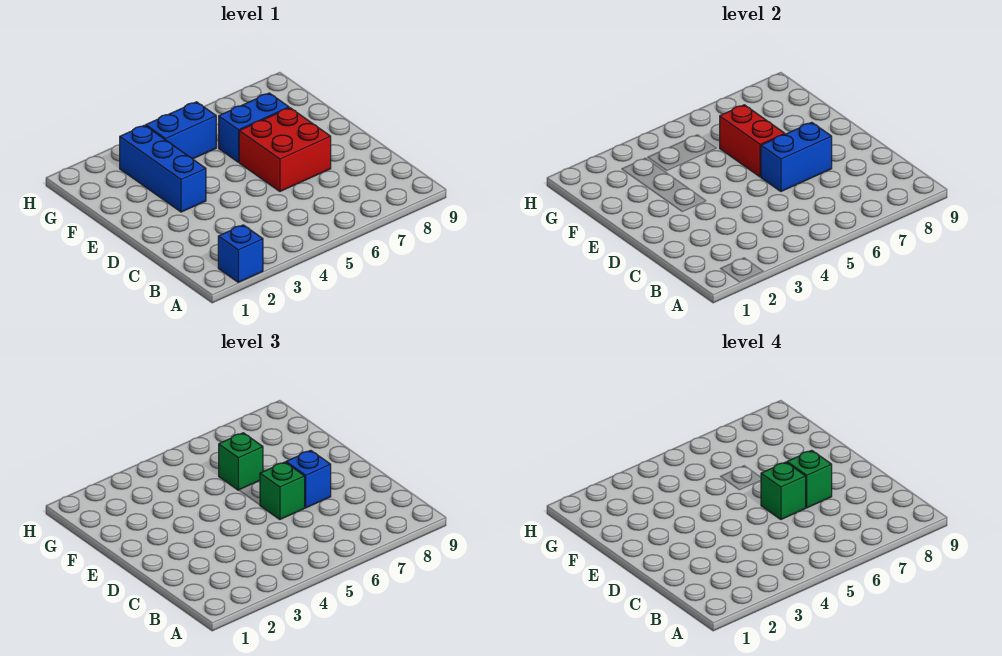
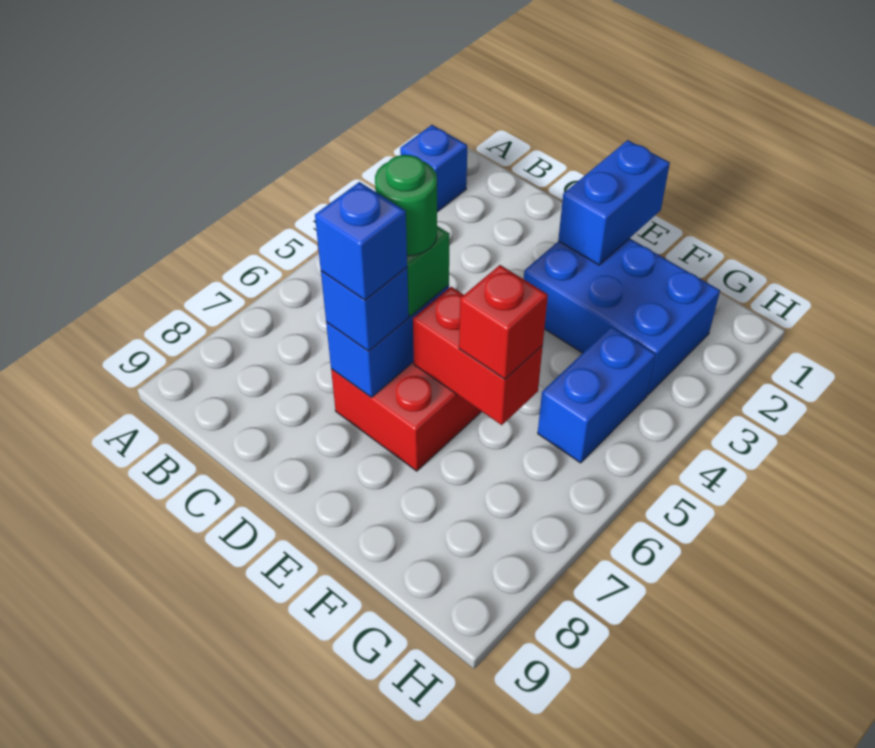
green brick D6 level 4 -> green round brick D6 level 4
green brick D7 level 4 -> blue brick D7 level 4
blue brick E3:G3 level 1 -> blue brick E2:G3 level 1
blue brick F6:F7 level 1 -> blue brick E1:E2 level 2
green brick F6 level 3 -> red brick F6 level 3

